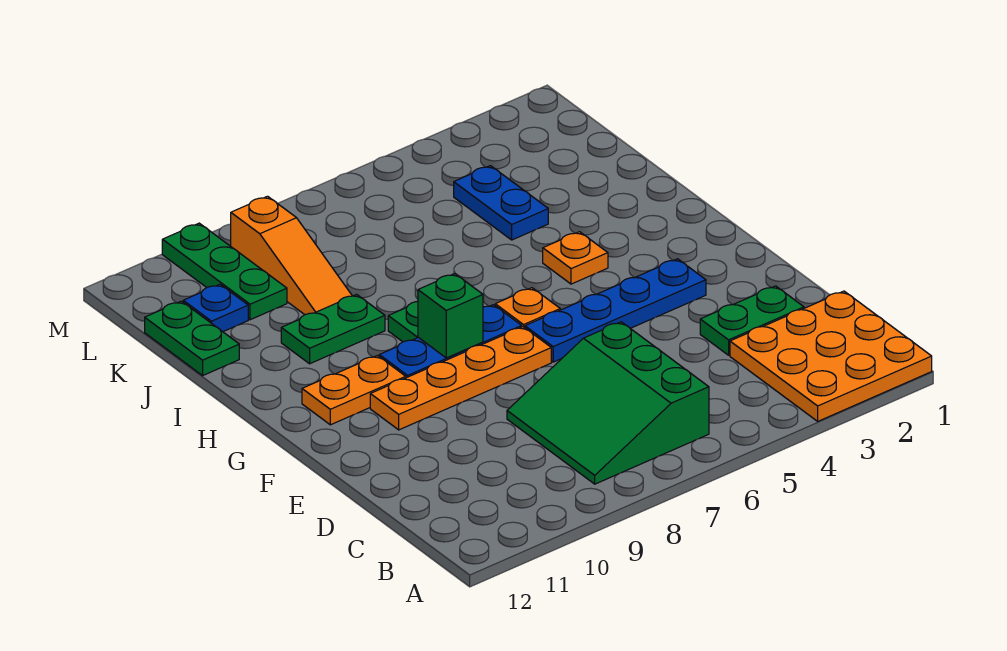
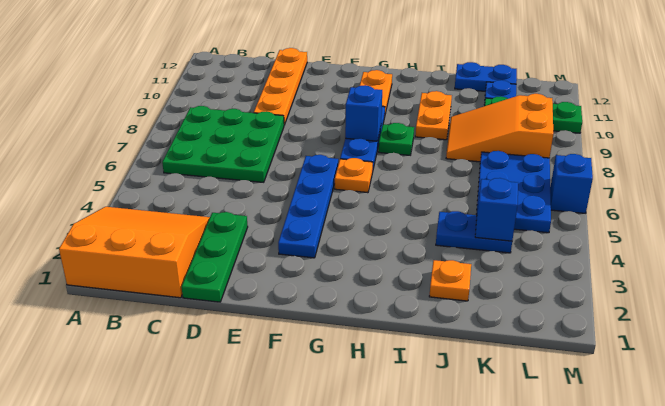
orange plate A1:C3 level 1 -> orange slope A1:C3 level 1 top 1
green slope B6:D8 level 1 top 6 -> green plate B6:D8 level 1
green plate D2:D3 level 1 -> green plate D1:D3 level 1
orange plate F7:F10 level 1 -> orange plate D9:D12 level 1
green brick G8 level 2 -> blue brick G8 level 2
orange plate H4 level 1 -> orange plate J2 level 1
green plate I9:I10 level 1 -> orange plate I9:I10 level 1
orange slope J9:L9 level 1 top L -> orange slope J8:L9 level 1 top L
green plate J12:K12 level 1 -> blue plate J12:K12 level 1
none -> blue brick K4 level 2
none -> blue plate K5:L7 level 1
none -> blue brick M6 level 1

